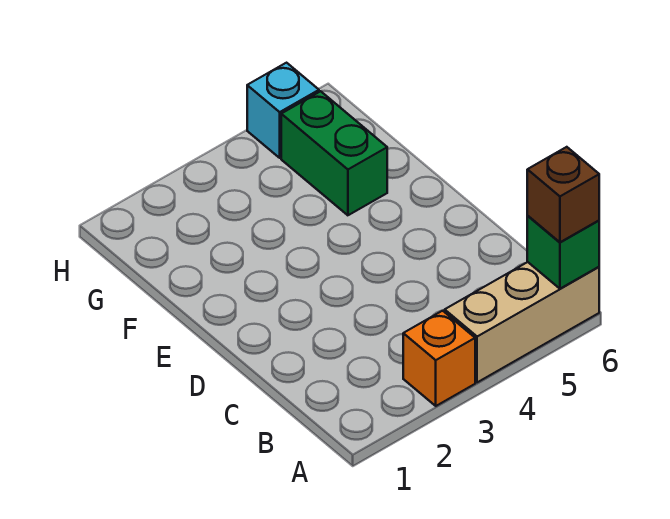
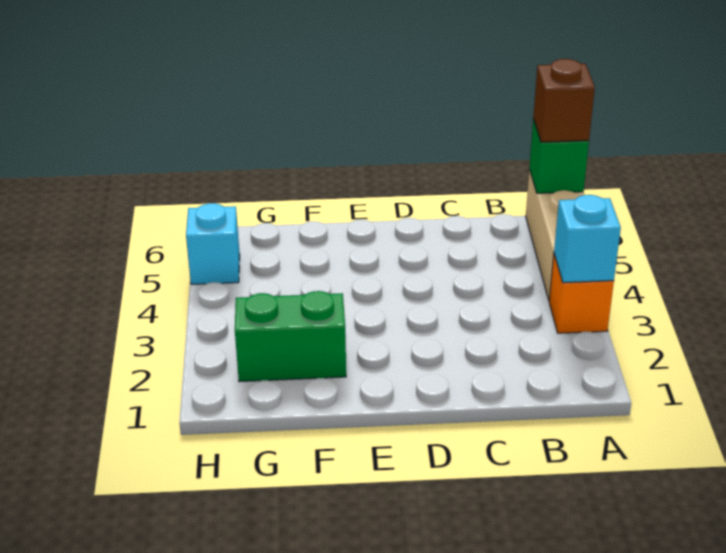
none -> cyan brick A3 level 2
green brick F5:G5 level 1 -> green brick F2:G2 level 1

